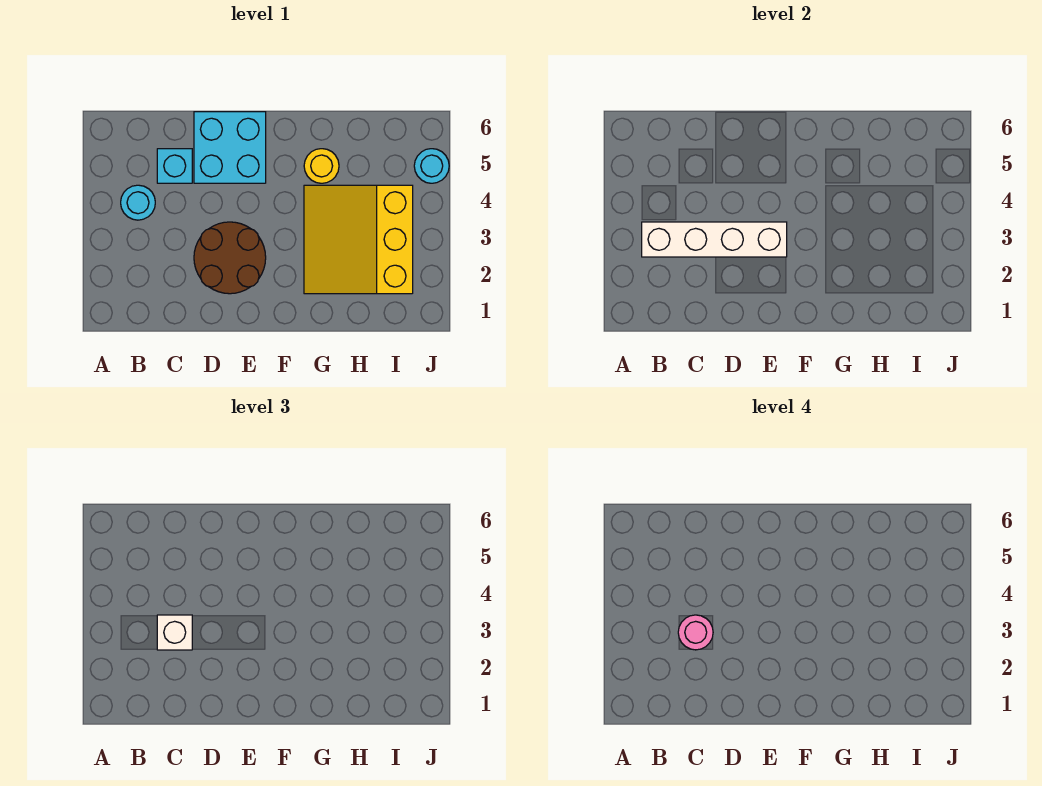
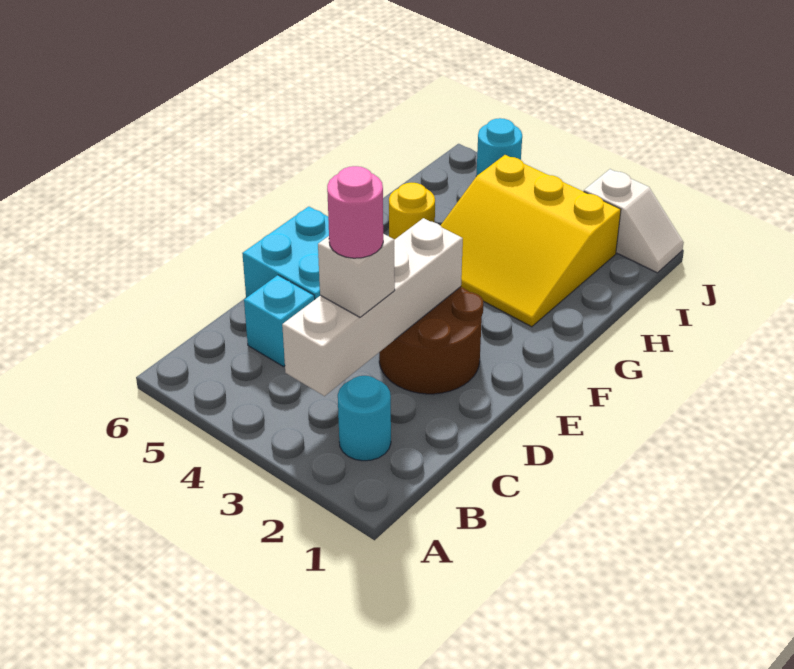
cyan round brick B4 level 1 -> cyan round brick B2 level 1
none -> white slope J1:J2 level 1 top 2

